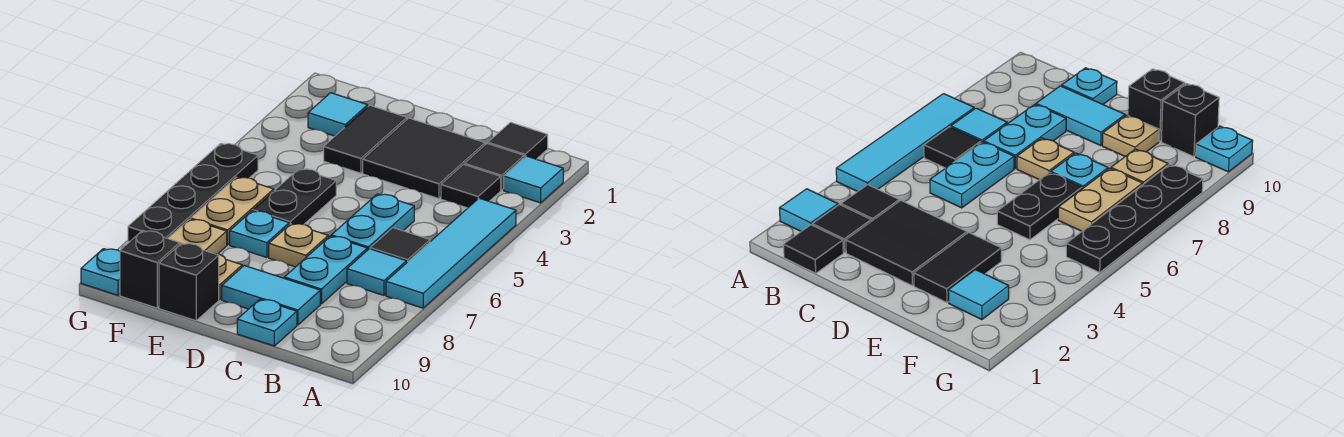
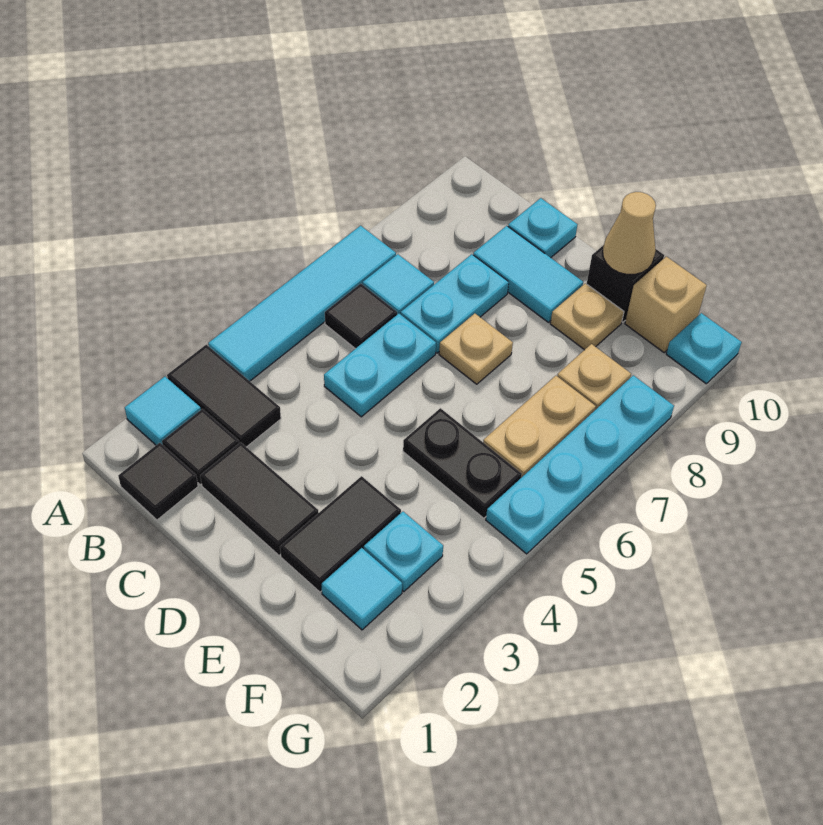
black tile B3 level 1 -> black tile A3:B3 level 1
black tile C2:D3 level 1 -> black tile C2:D2 level 1
black plate E5:E6 level 1 -> black plate E5:F5 level 1
cyan plate E7 level 1 -> cyan plate F3 level 1
none -> tan cone E10 level 2
black brick F10 level 1 -> tan brick F10 level 1
black plate G5:G8 level 1 -> cyan plate G5:G8 level 1

